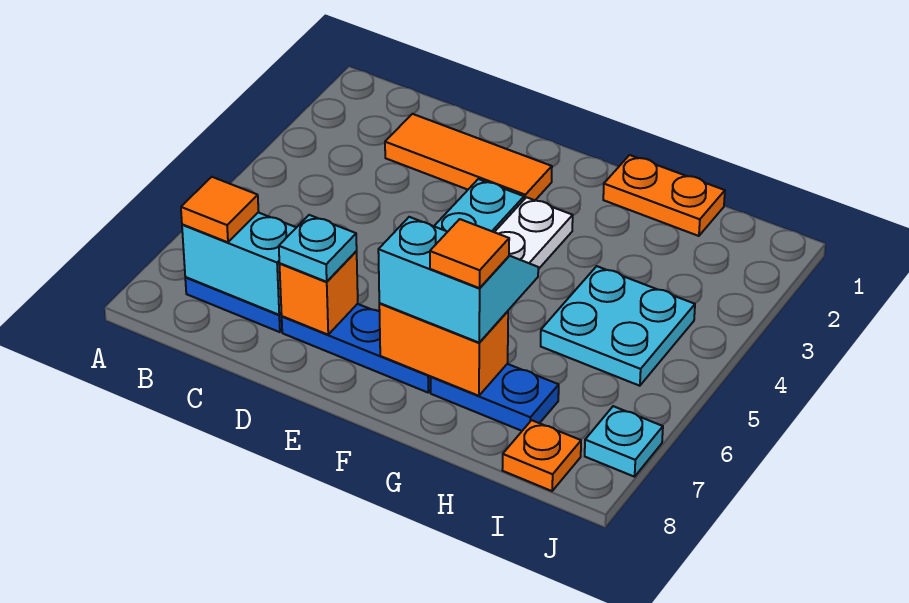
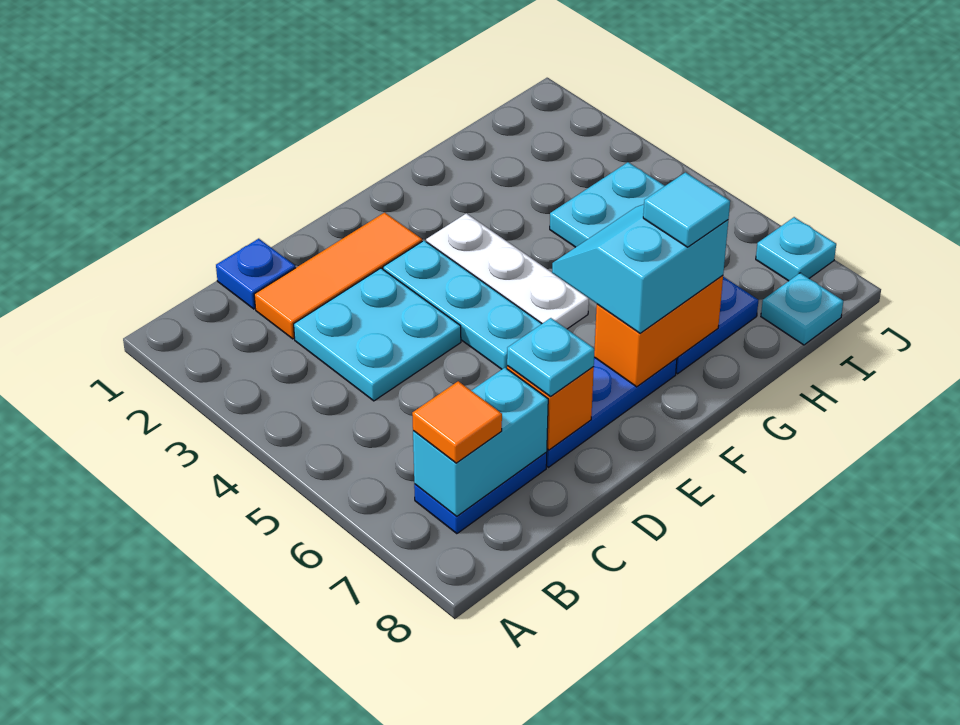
none -> blue plate C1 level 1
none -> cyan plate C3:D4 level 1
orange plate G1:H1 level 1 -> none
orange tile G7 level 4 -> cyan tile G7 level 4
orange plate I8 level 1 -> cyan plate I8 level 1

